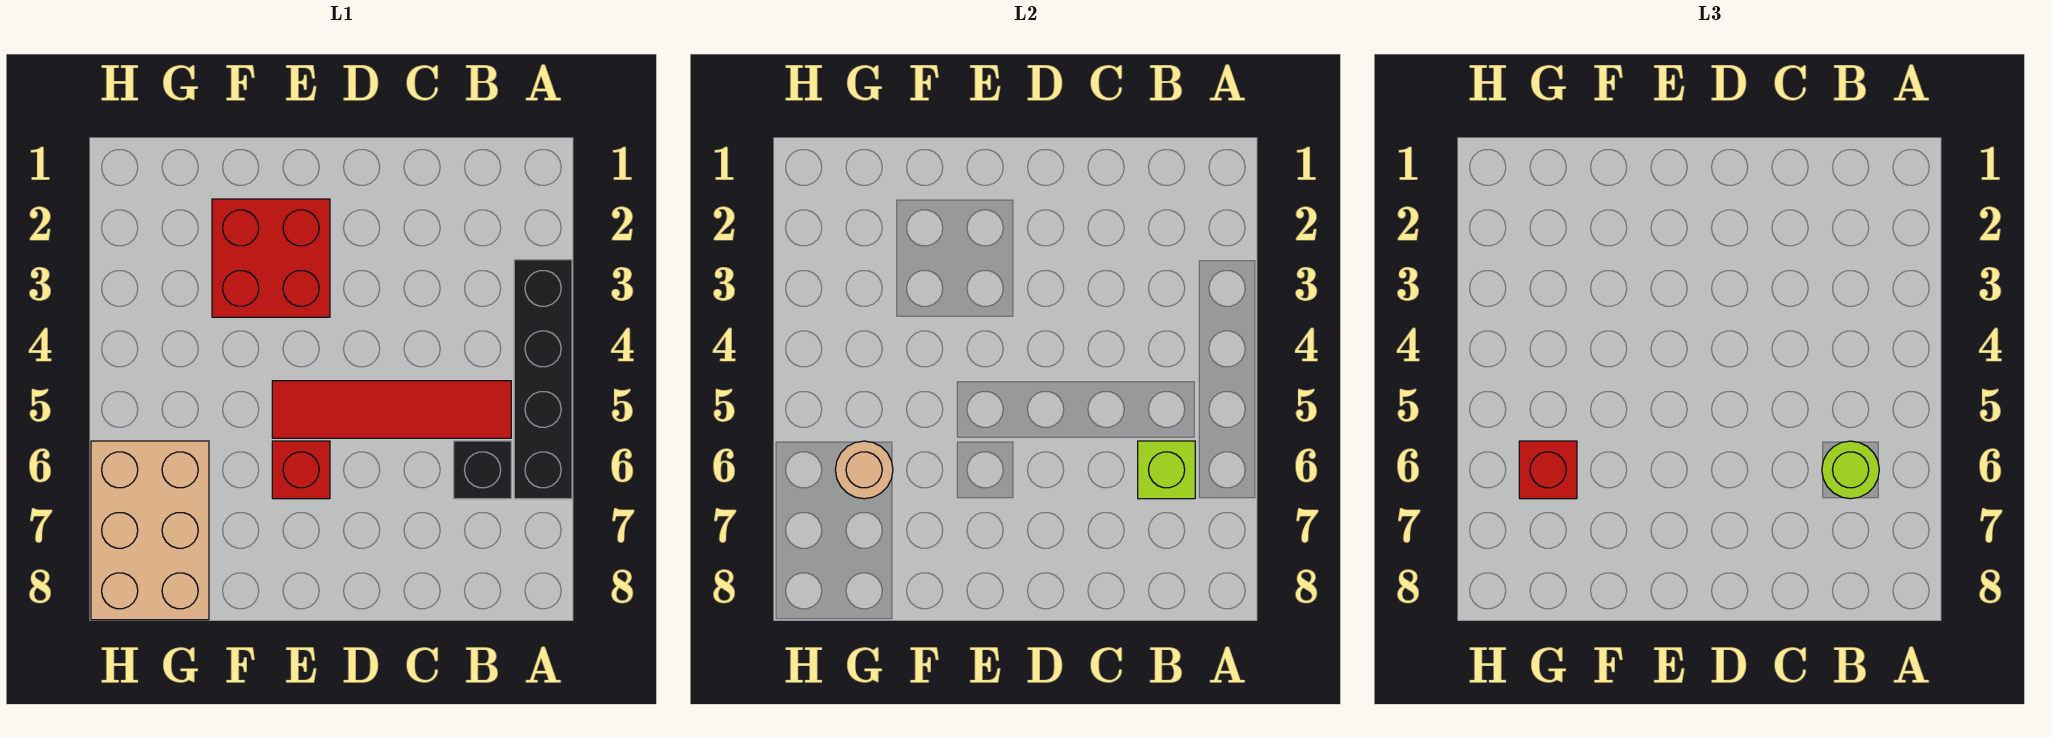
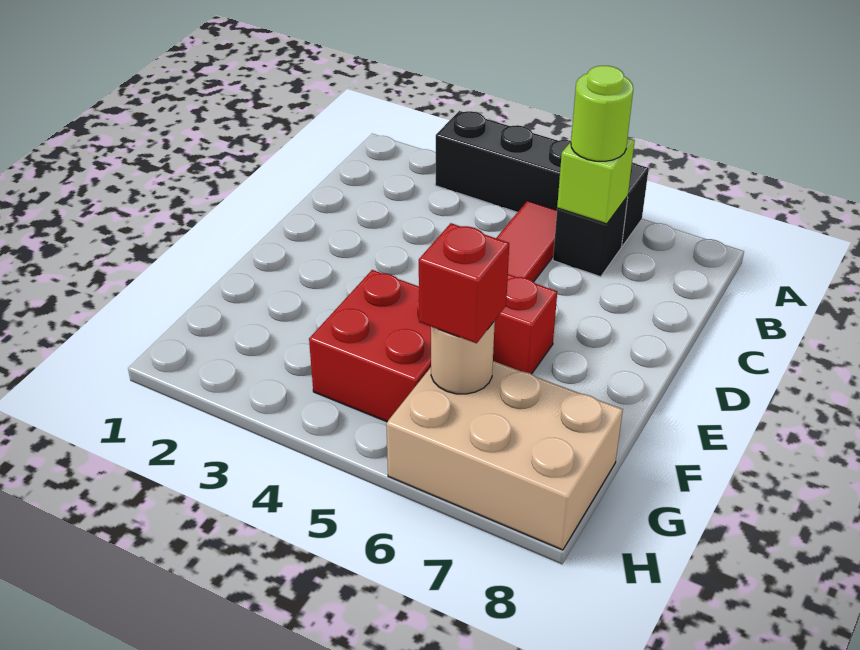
red brick E2:F3 level 1 -> red brick F4:G5 level 1

